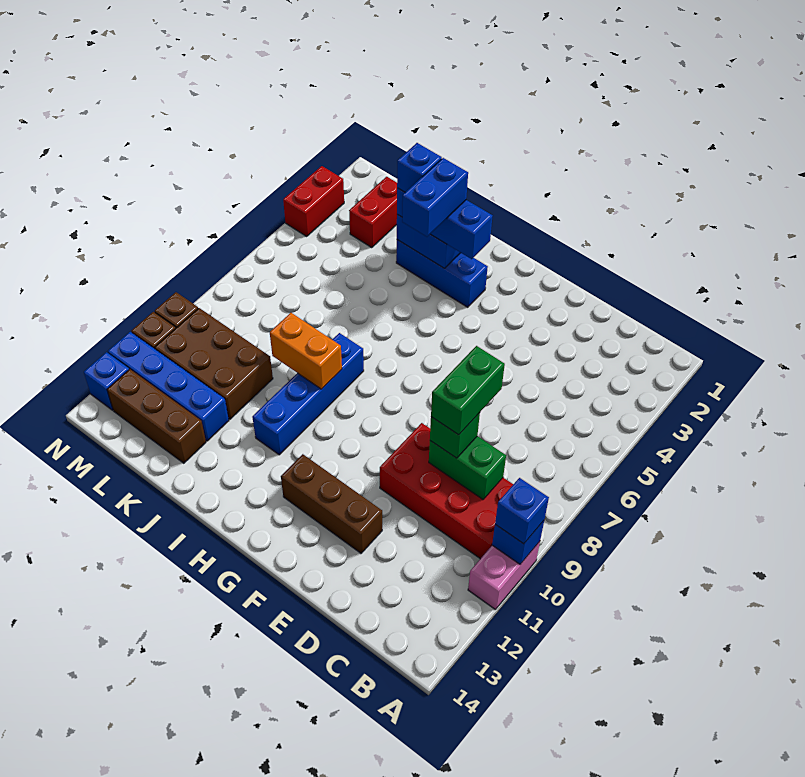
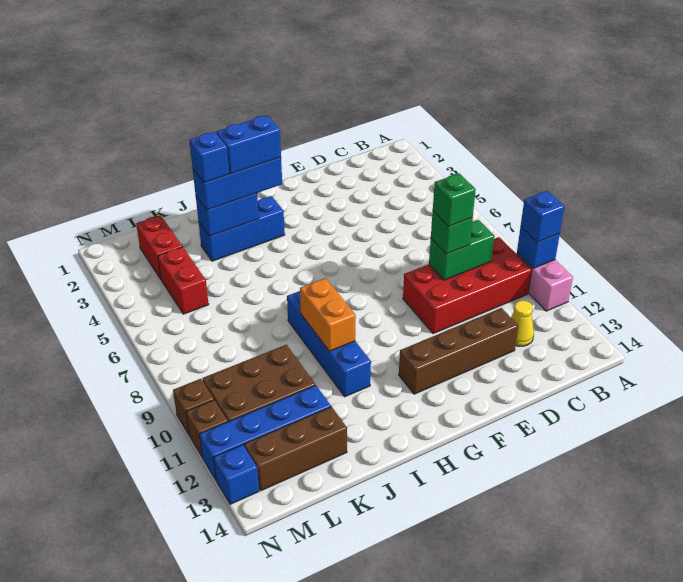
none -> yellow cone C12 level 1
green brick D8:D9 level 4 -> green brick D9 level 4
brown brick E12:G12 level 1 -> brown brick D12:G12 level 1
blue brick I3:I4 level 4 -> blue brick H3:I3 level 4
orange brick I9:J9 level 2 -> orange brick I9:I10 level 2
red brick N3:N4 level 1 -> red brick L4:L5 level 1

